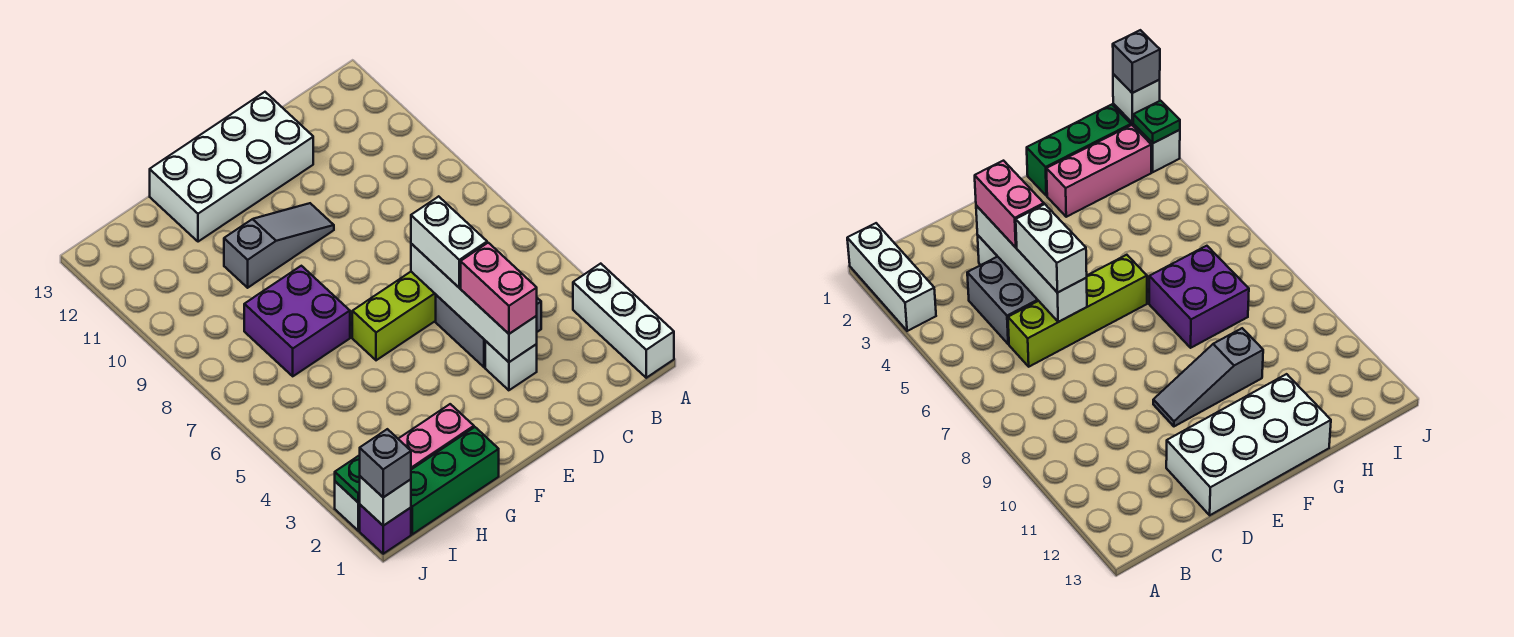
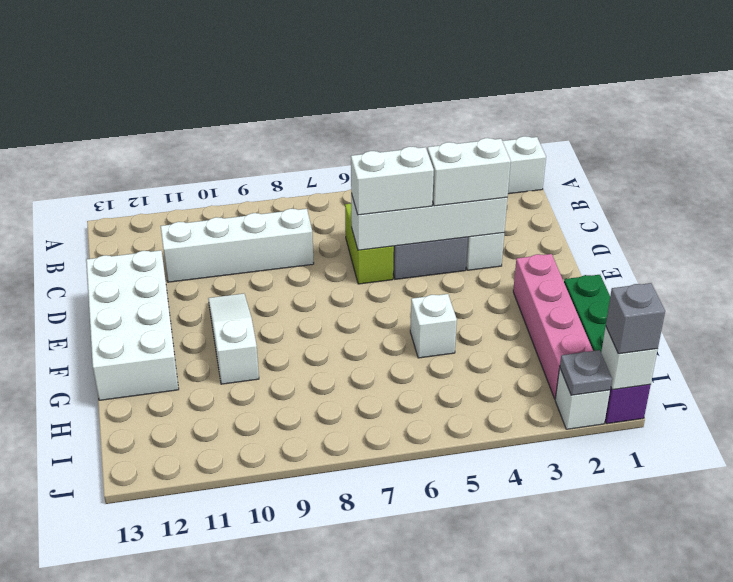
lime brick C6:F6 level 1 -> lime brick C6:D6 level 1
none -> white brick C8:C11 level 1
pink brick D3:D4 level 3 -> white brick D3:D4 level 3
grey slope E10:G10 level 1 top G -> white slope E10:G10 level 1 top G
pink brick G2:I2 level 1 -> pink brick F2:I2 level 1
none -> white brick G5 level 1
purple brick G7:H8 level 1 -> none
green plate J2 level 2 -> grey plate J2 level 2

